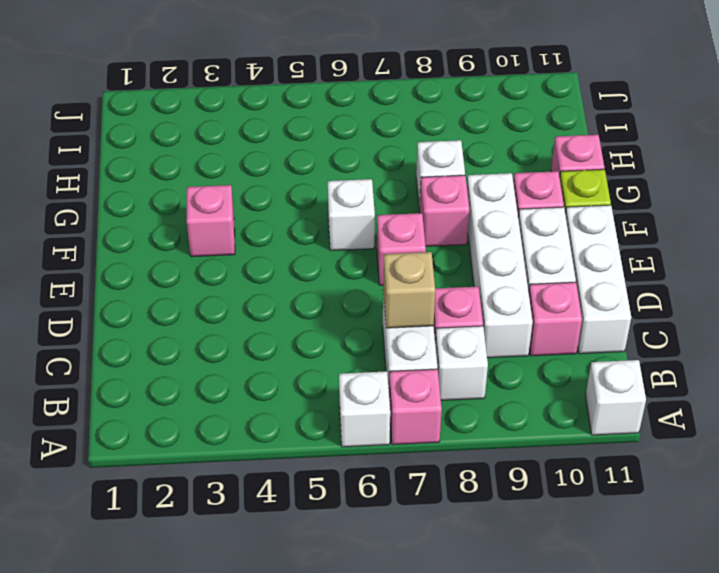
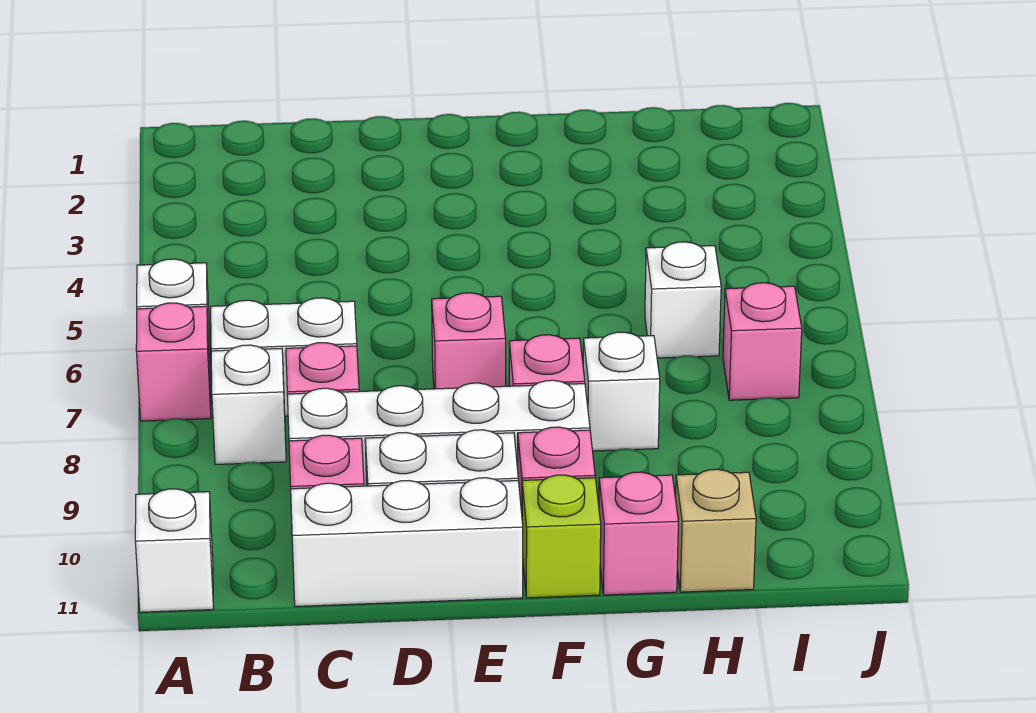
tan brick C7 level 2 -> tan brick H11 level 1
pink brick F3 level 1 -> pink brick I7 level 1
white brick F6 level 1 -> white brick H6 level 1

